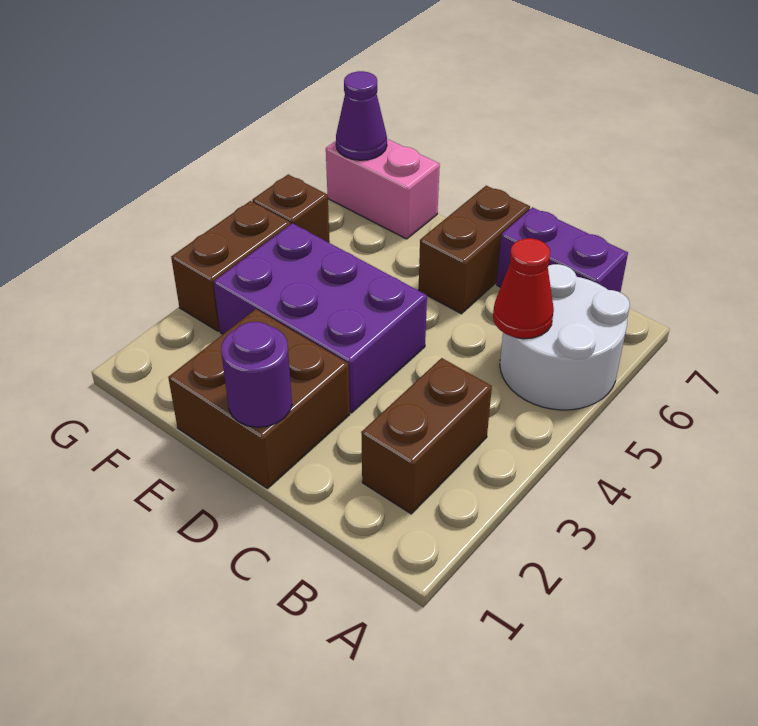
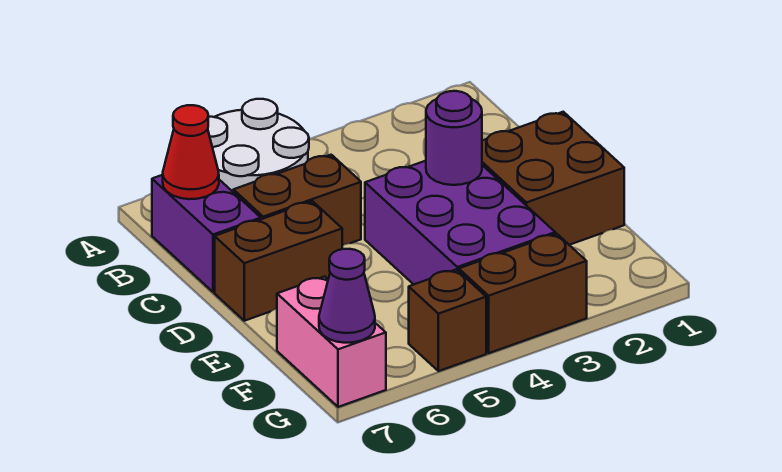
brown brick B2:B3 level 1 -> brown brick C5:C6 level 1
red cone B5 level 2 -> red cone B7 level 2
purple round brick D1 level 2 -> purple round brick D3 level 2

